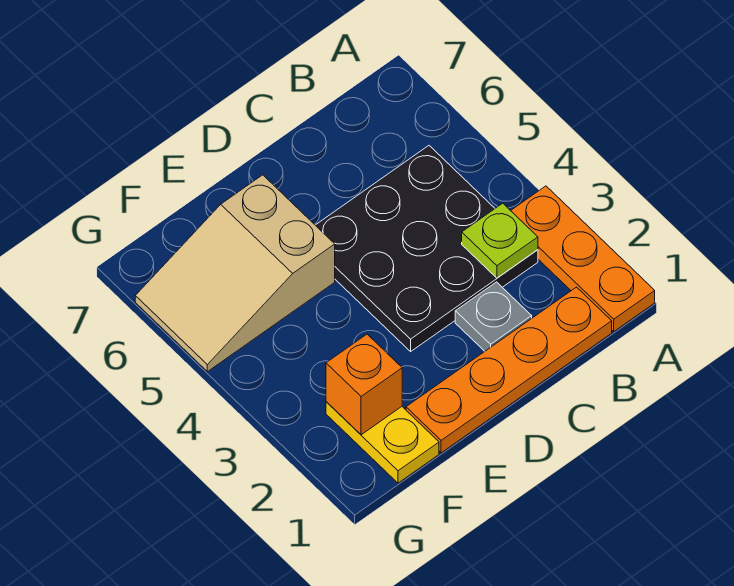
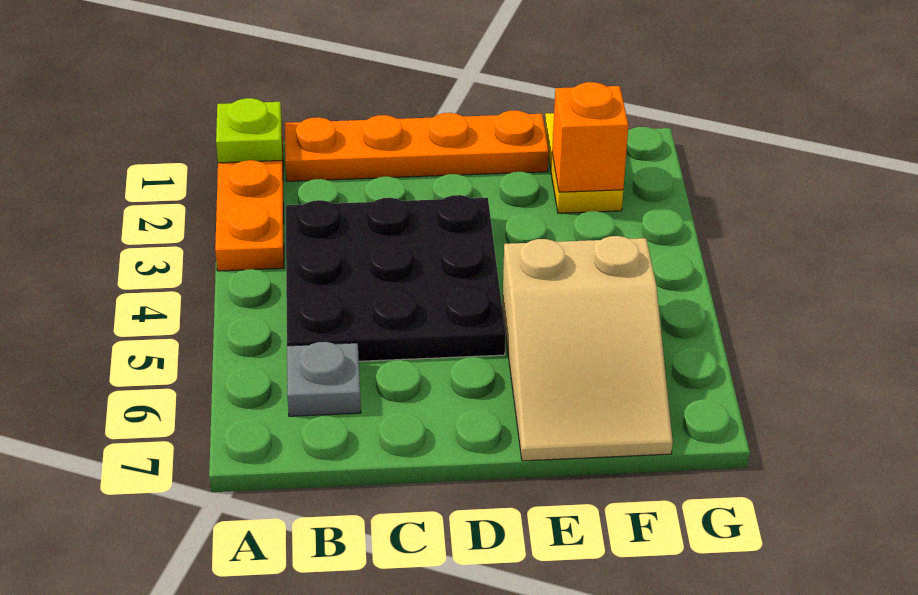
lime plate B3 level 2 -> lime plate A1 level 2
grey plate C2 level 1 -> grey plate B6 level 1
tan slope E5:G6 level 1 top E -> tan slope E5:F7 level 1 top 5

